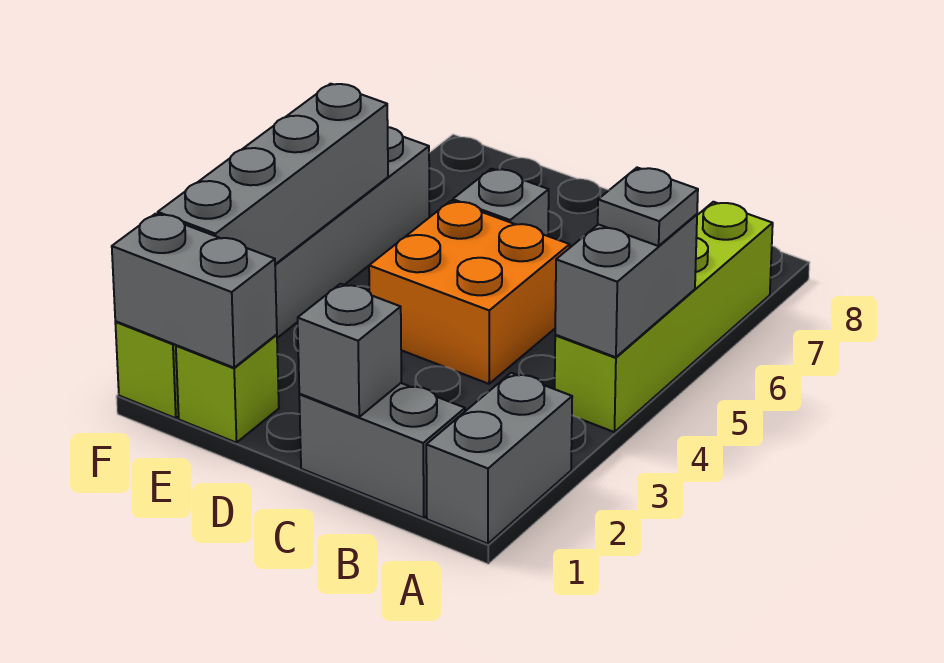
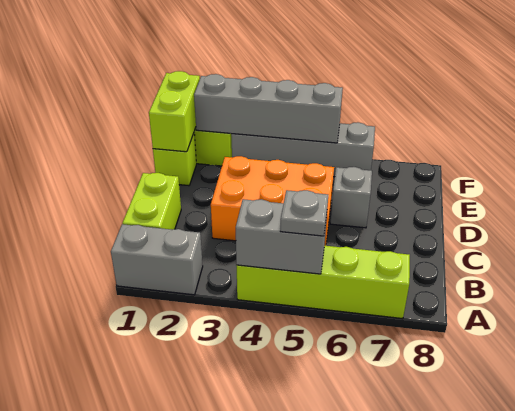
grey brick B1:C1 level 1 -> lime brick B1:C1 level 1
grey brick C1 level 2 -> none
orange brick C4:D5 level 1 -> orange brick C3:D5 level 1
grey brick E1:F1 level 2 -> lime brick E1:F1 level 2

